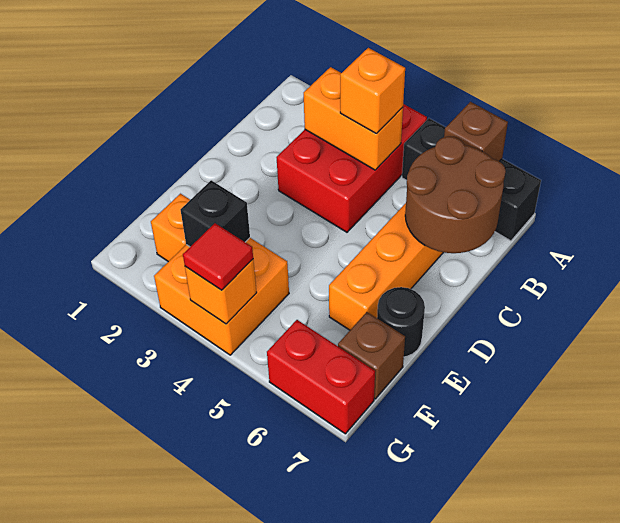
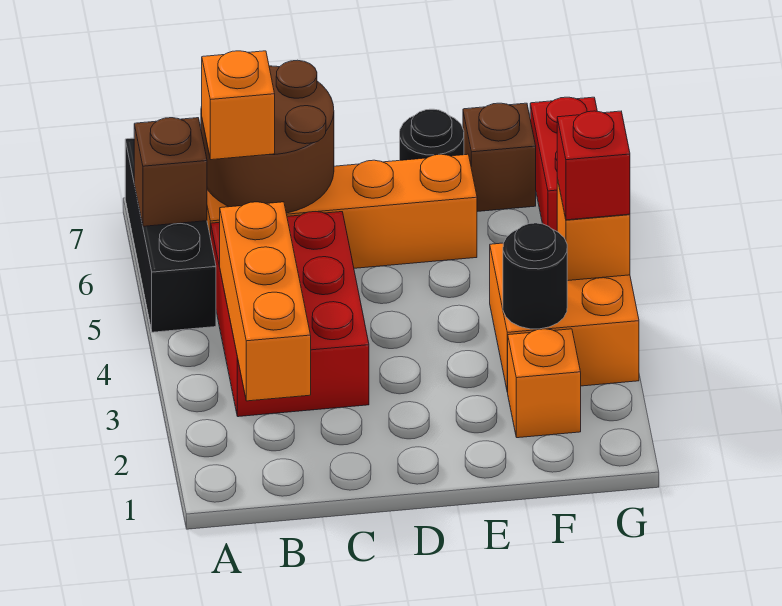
red brick A3:C4 level 1 -> red brick B3:C5 level 1
orange brick B3:B4 level 2 -> orange brick B2:B4 level 2
orange brick B4 level 3 -> orange brick B6 level 3
black brick F3 level 2 -> black round brick F3 level 2
red tile G4 level 3 -> red brick G4 level 3

